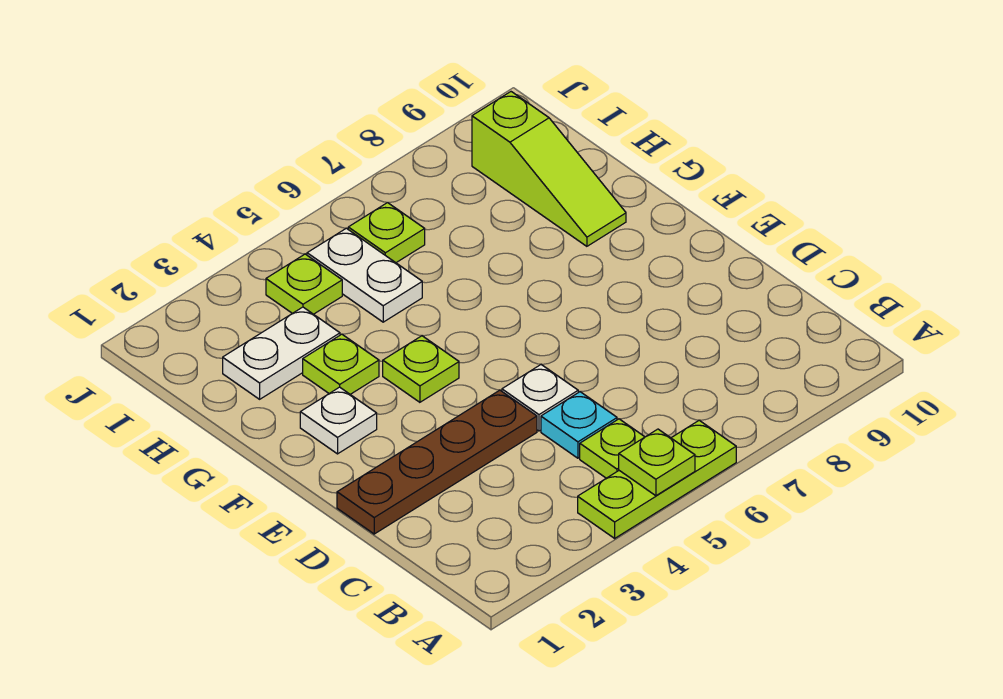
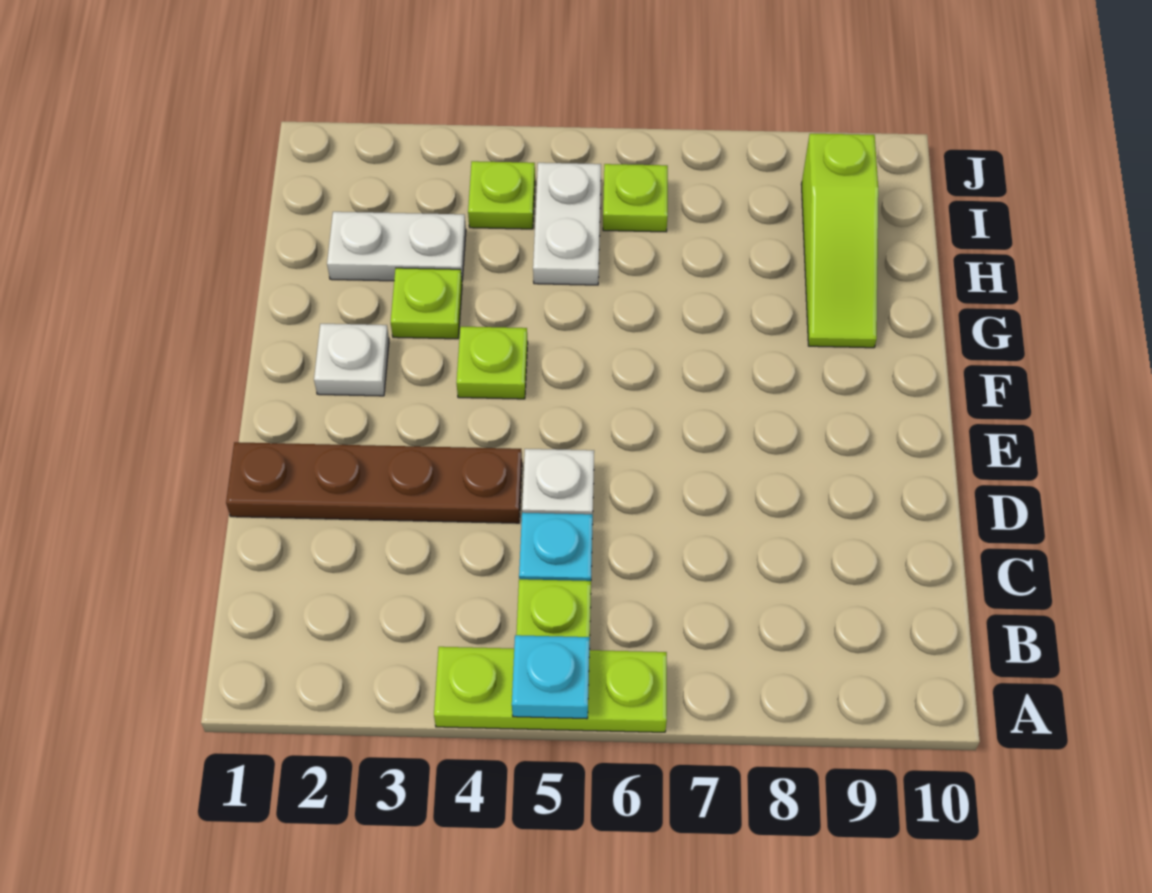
lime plate A5 level 2 -> cyan plate A5 level 2

